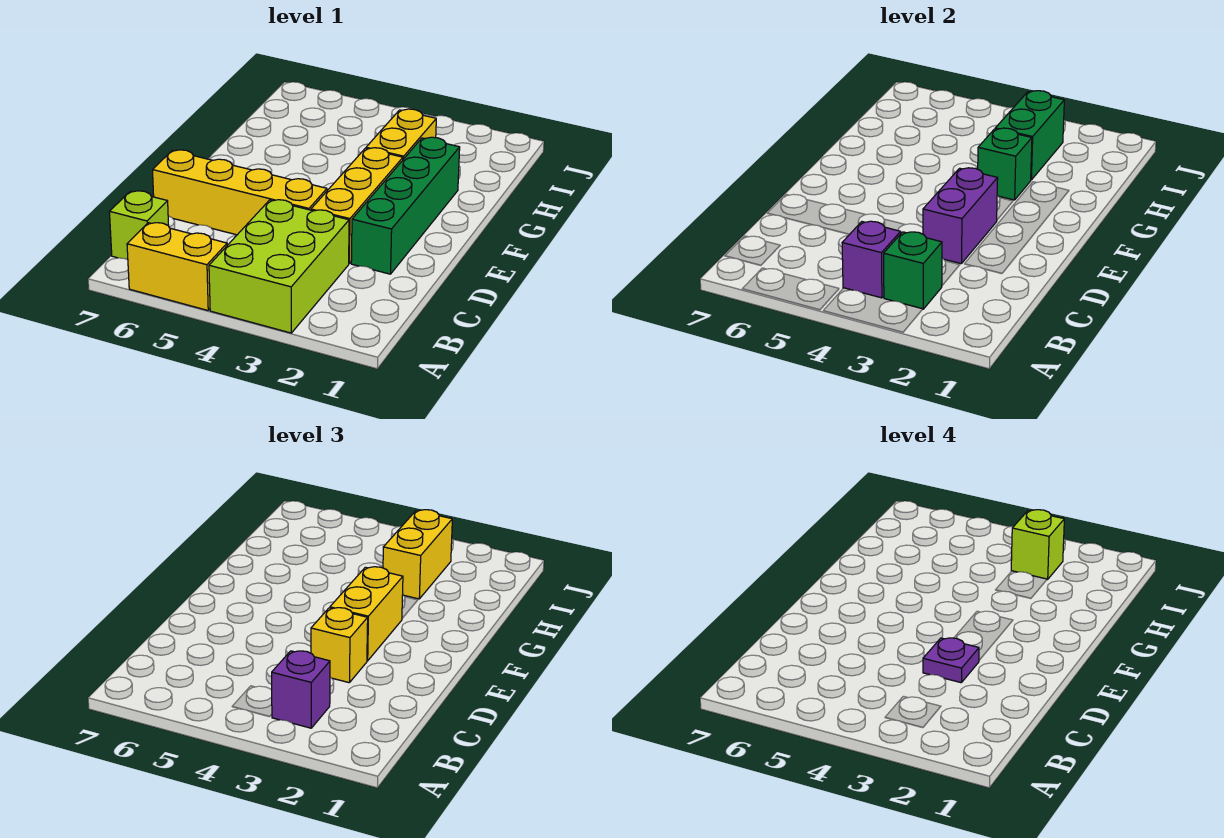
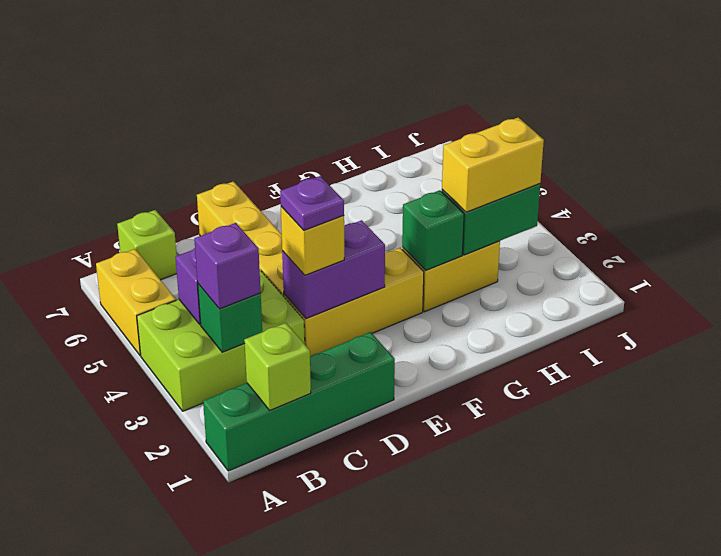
green brick D2:G2 level 1 -> green brick A1:D1 level 1
yellow brick E3:F3 level 3 -> none
lime brick I3 level 4 -> lime brick B1 level 2

